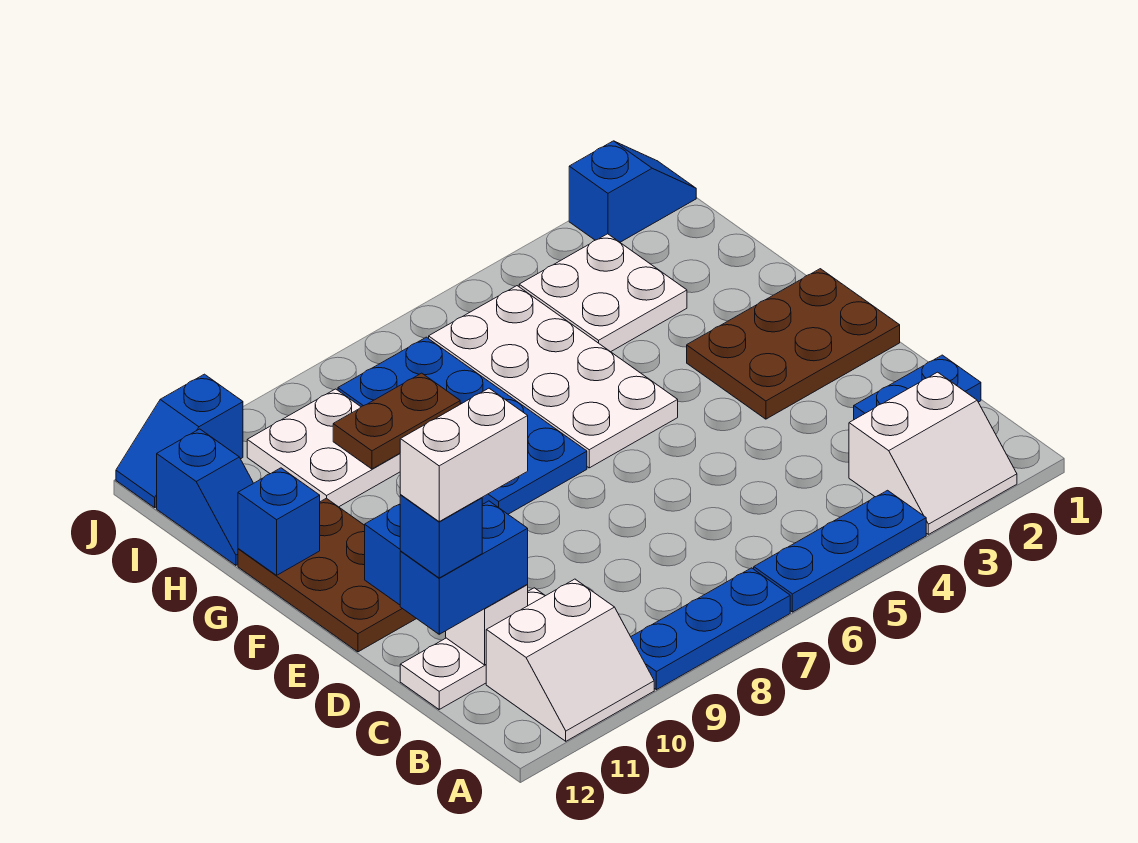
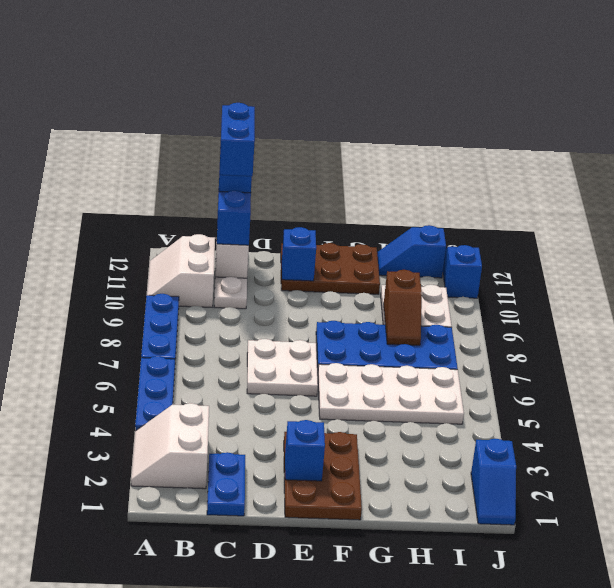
white brick C11:C12 level 5 -> blue brick C11:C12 level 5
blue brick G12 level 2 -> blue brick E2 level 2
white plate H3:I4 level 1 -> white plate D6:E7 level 1
brown plate H8:H9 level 2 -> brown slope H8:H9 level 2 top 9

